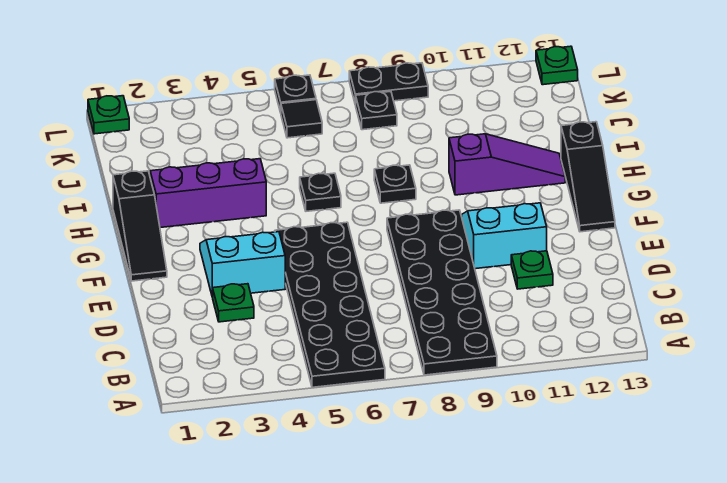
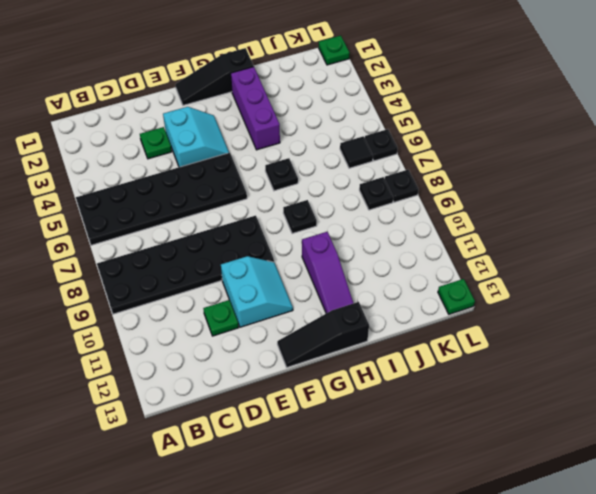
black plate L8:L9 level 1 -> black plate L8 level 1

